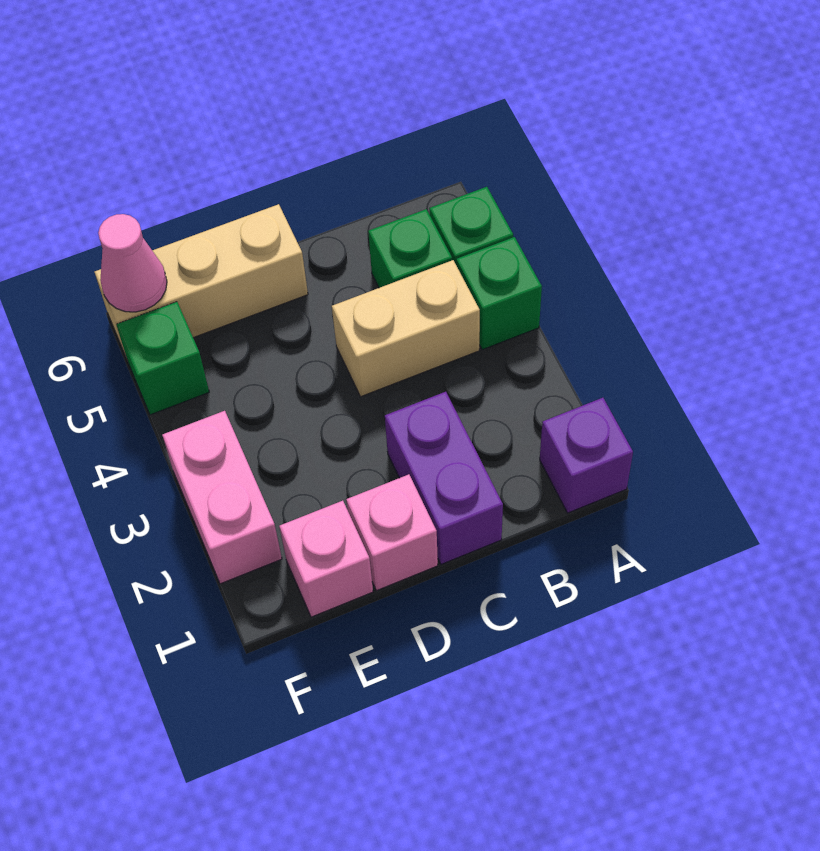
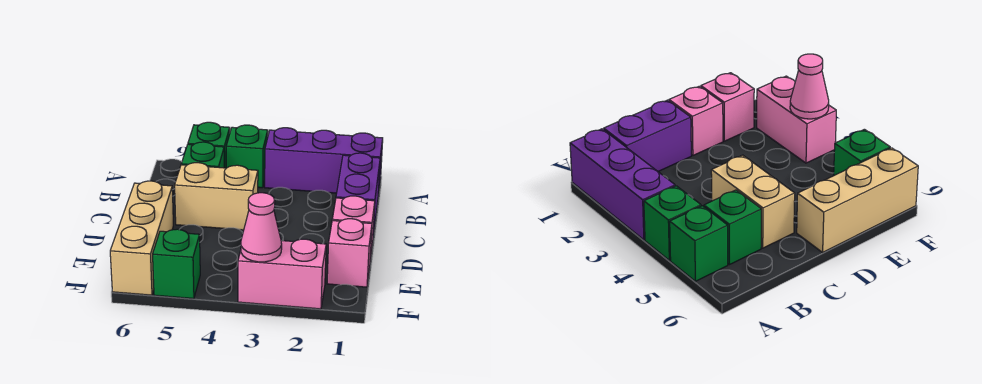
purple brick A1 level 1 -> purple brick A1:A3 level 1
tan brick B4:C4 level 1 -> tan brick C4:C5 level 1
purple brick C1:C2 level 1 -> purple brick B1:C1 level 1
pink cone F6 level 2 -> pink cone F3 level 2

